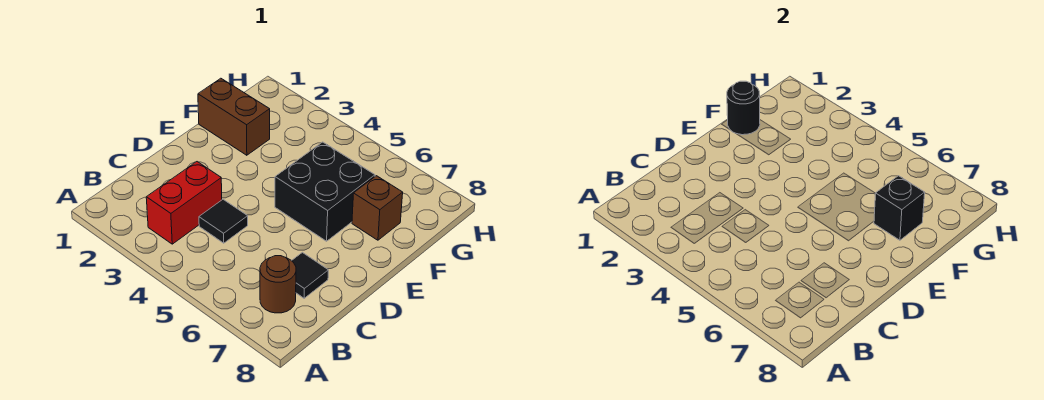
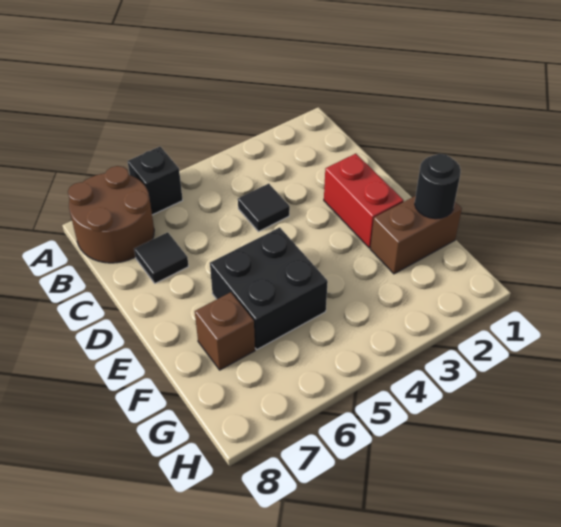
red brick B3:C3 level 1 -> red brick D2:E2 level 1
brown round brick B7 level 1 -> brown round brick A7:B8 level 1
black brick F7 level 2 -> black brick A6 level 1

